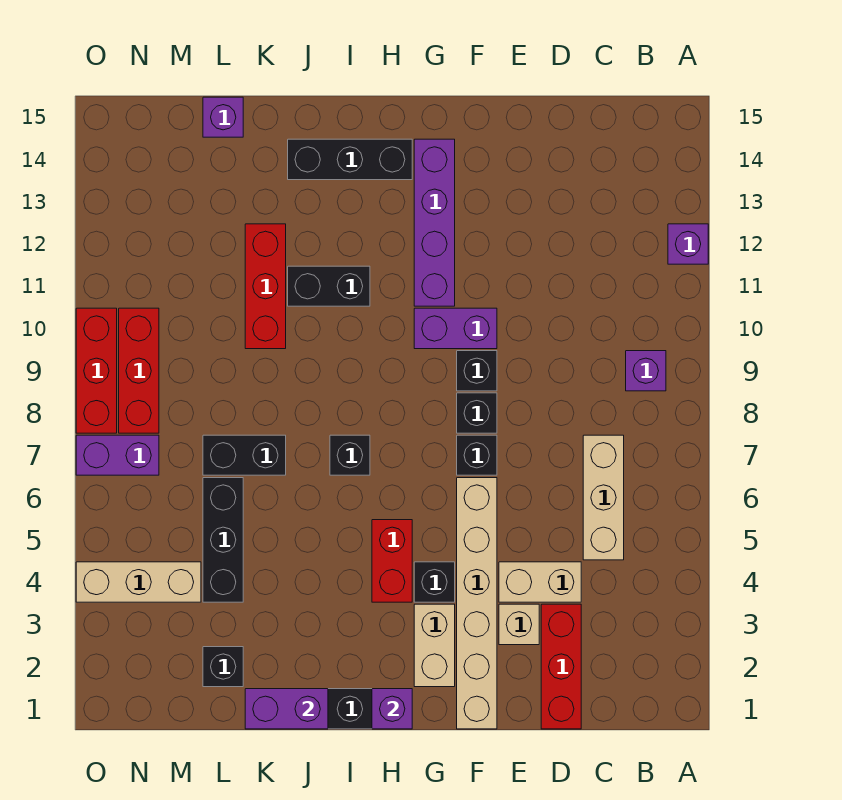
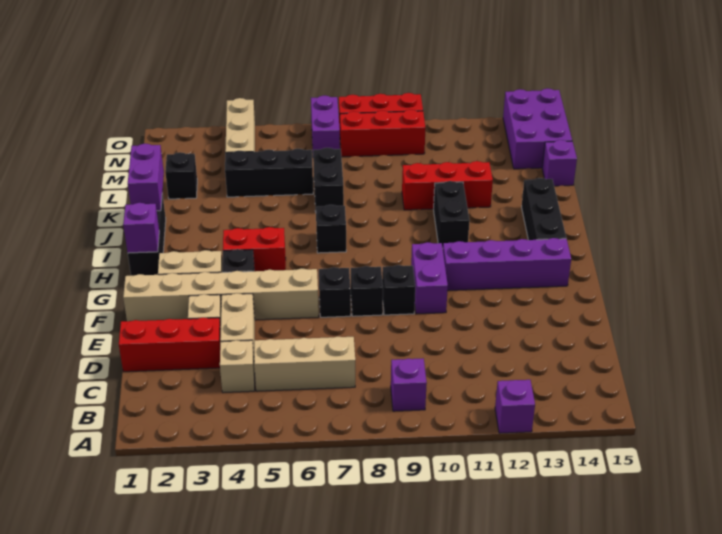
none -> tan brick C4 level 1
none -> purple brick M14:O15 level 1

